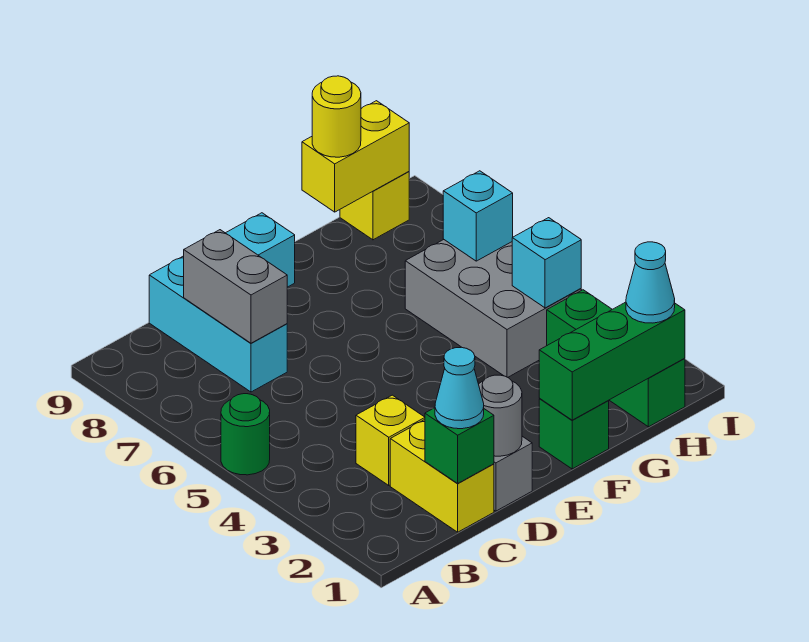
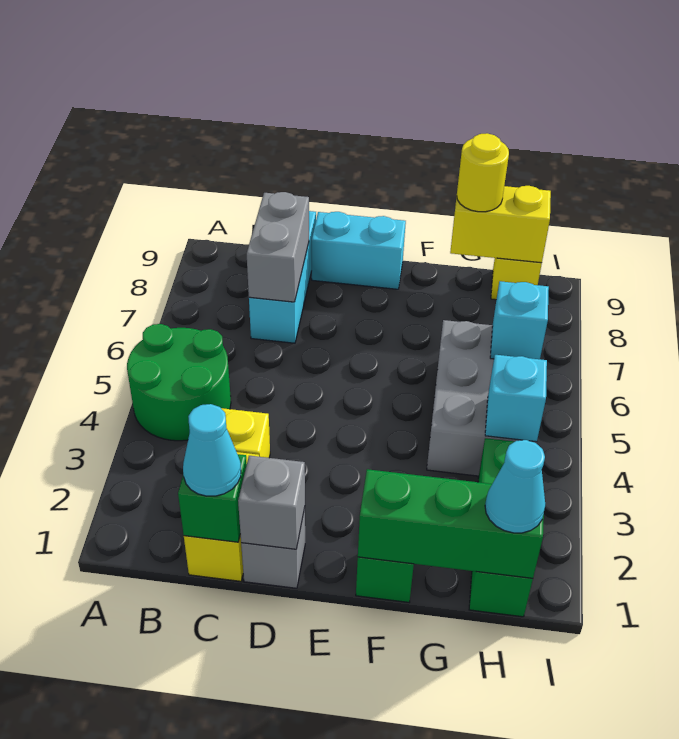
green round brick A5 level 1 -> green round brick A4:B5 level 1
grey round brick D1 level 2 -> grey brick D1 level 2

